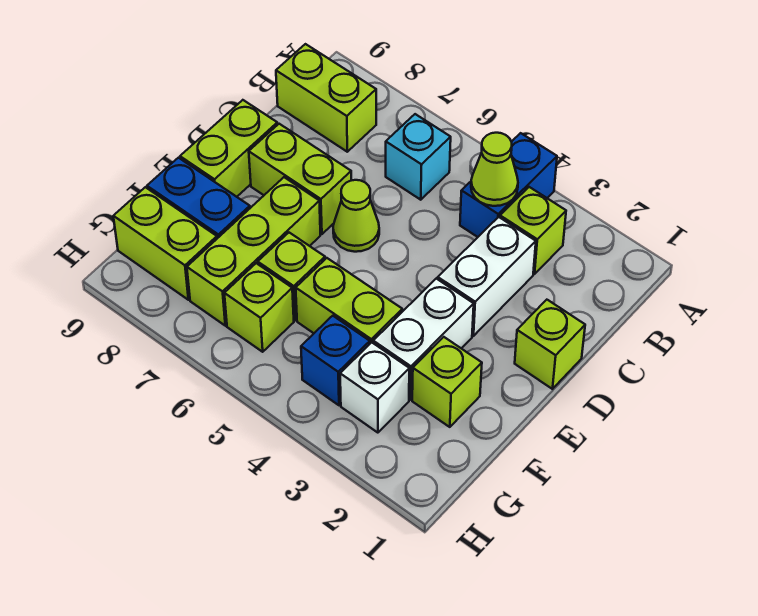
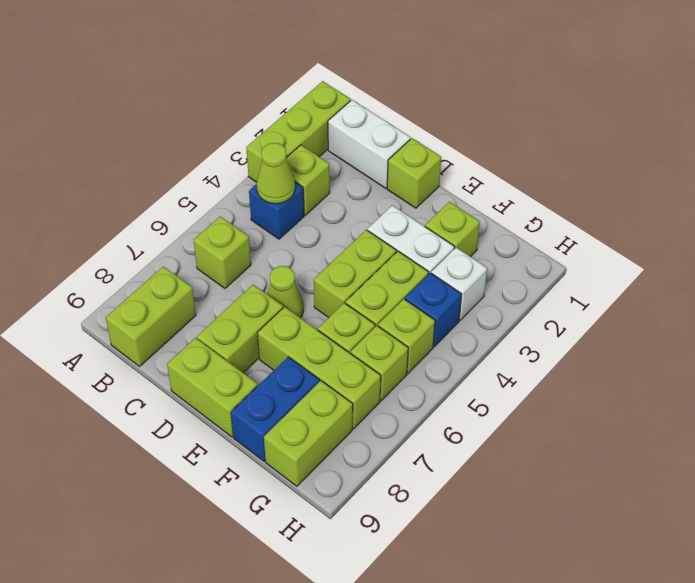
none -> lime brick A1:A3 level 1
blue brick A4:B4 level 1 -> blue brick B4 level 1
cyan brick B6 level 1 -> lime brick B6 level 1
white brick C3:D3 level 1 -> white brick B1:C1 level 1
none -> lime brick E4:E5 level 1
none -> lime brick G5 level 1

